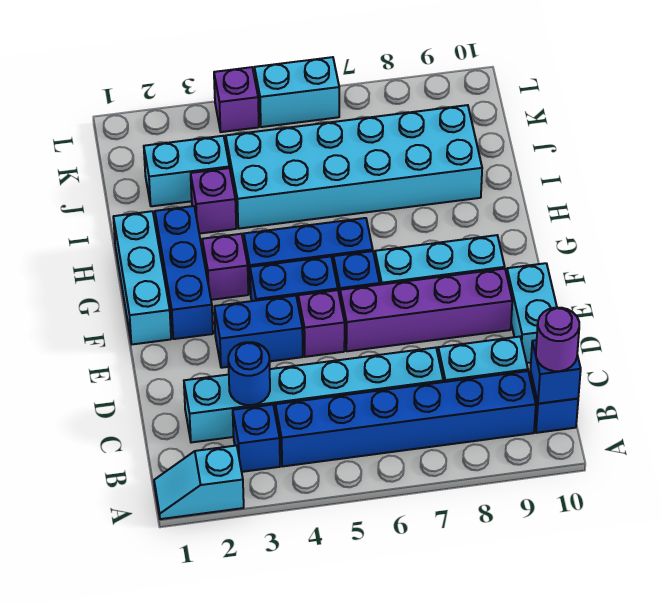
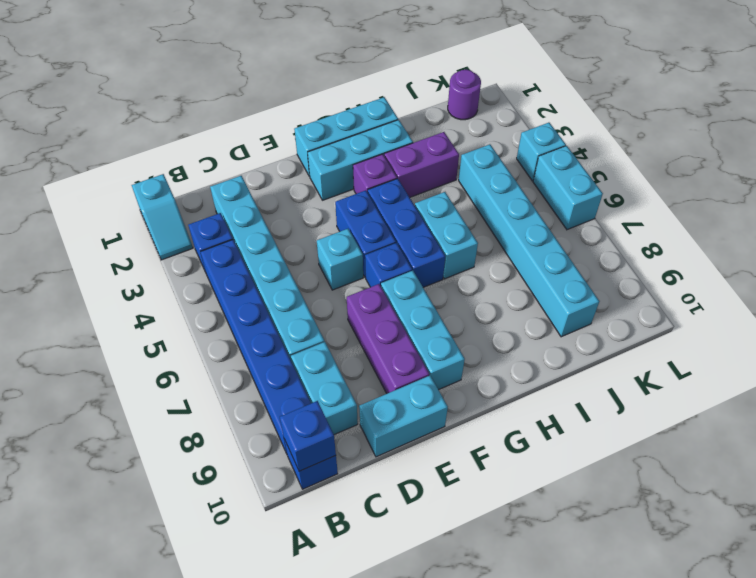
cyan slope A1:A2 level 1 top 2 -> cyan slope A1:A2 level 1 top 1
purple round brick B10 level 3 -> purple round brick K1 level 1
blue round brick C3 level 2 -> none
blue brick E3:E4 level 1 -> none
purple brick E5 level 1 -> cyan brick E5 level 1
purple brick E6:E9 level 1 -> purple brick E7:E9 level 1
blue brick F2:H2 level 1 -> cyan brick F2:H2 level 1
purple brick I3 level 1 -> purple brick H3:I3 level 1
cyan brick I4:J9 level 1 -> cyan brick J4:J9 level 1
cyan brick J2:J3 level 1 -> cyan brick H5:H6 level 1
purple brick L4 level 1 -> cyan brick L4 level 1

